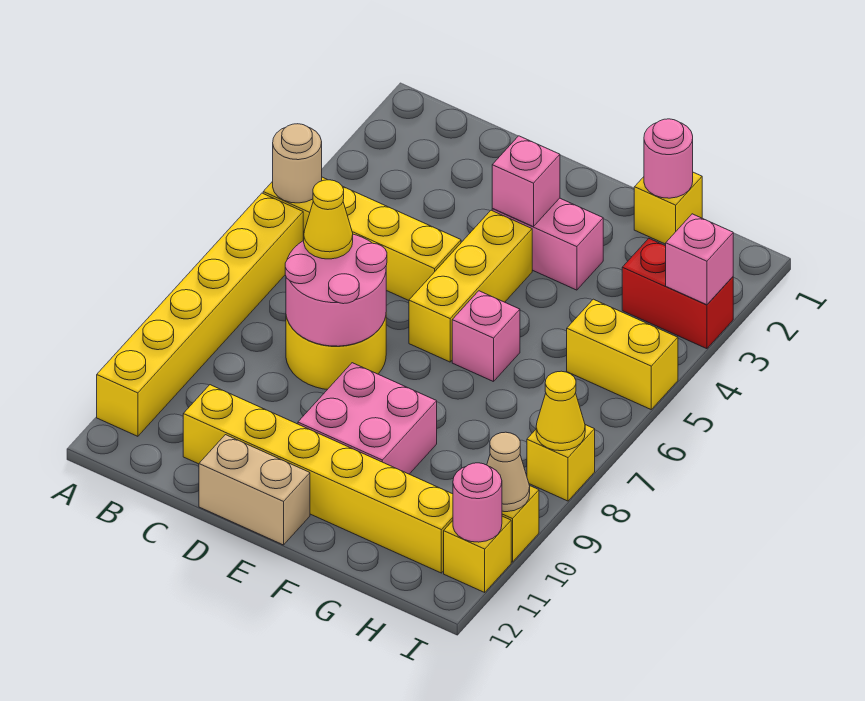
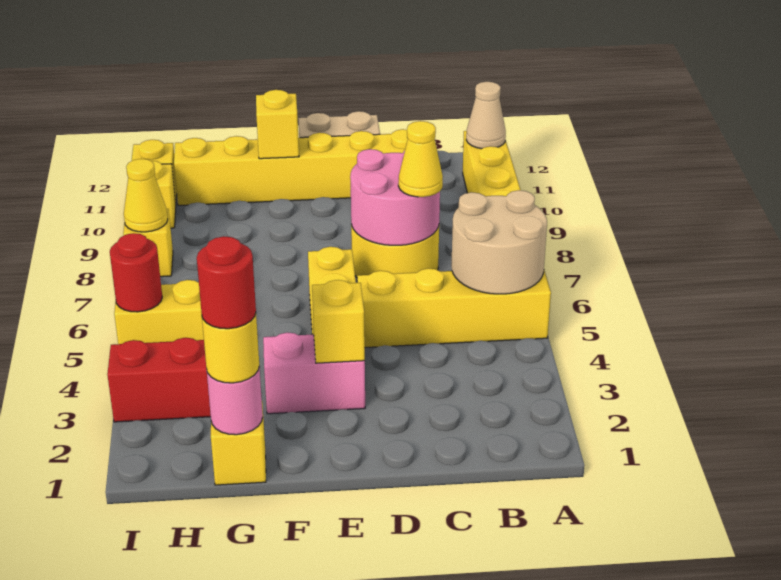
tan round brick A5 level 2 -> tan round brick A5:B6 level 2
pink brick E3 level 2 -> yellow brick E3 level 2
pink brick E9:F10 level 1 -> none
pink brick F6 level 1 -> none
none -> yellow brick F11 level 2
none -> yellow round brick G1 level 3
none -> red round brick G1 level 4
pink brick I3 level 2 -> none
none -> red round brick I5 level 2
tan cone I10 level 2 -> tan cone A11 level 2
pink round brick I11 level 2 -> none

